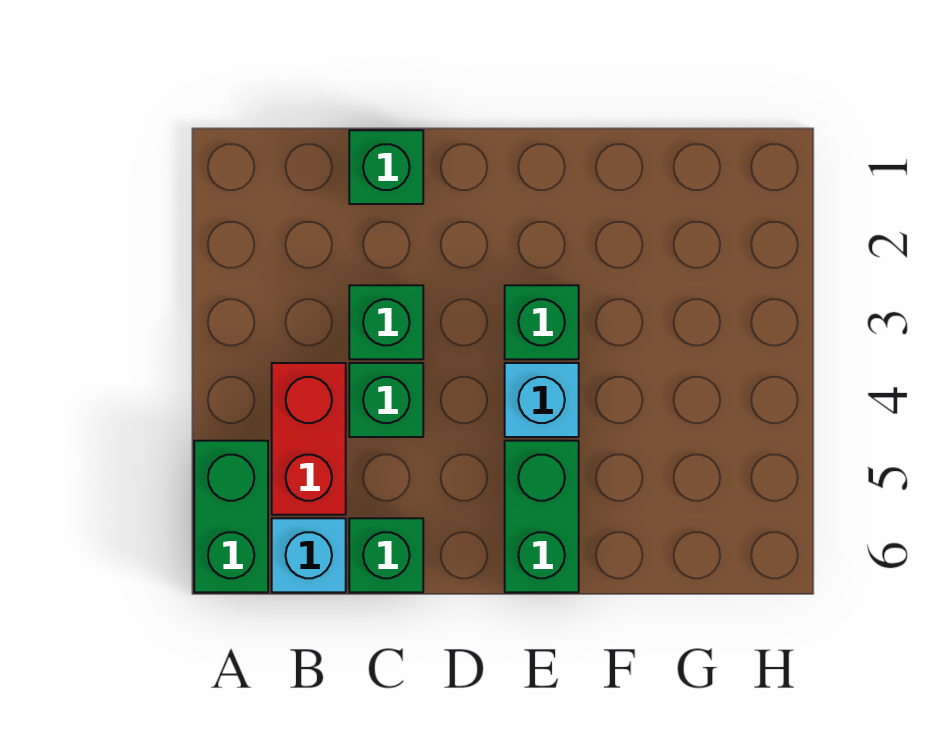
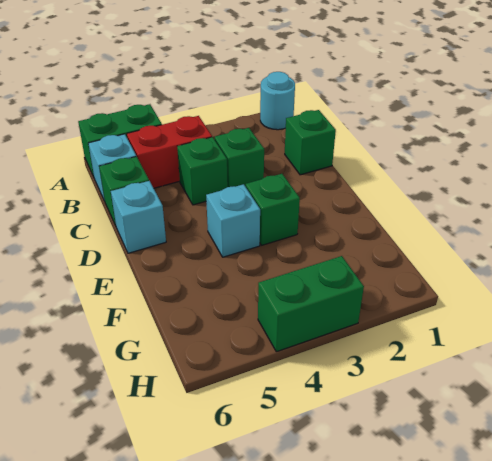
none -> cyan round brick A1 level 1
none -> cyan brick D6 level 1
green brick E5:E6 level 1 -> green brick H3:H4 level 1

